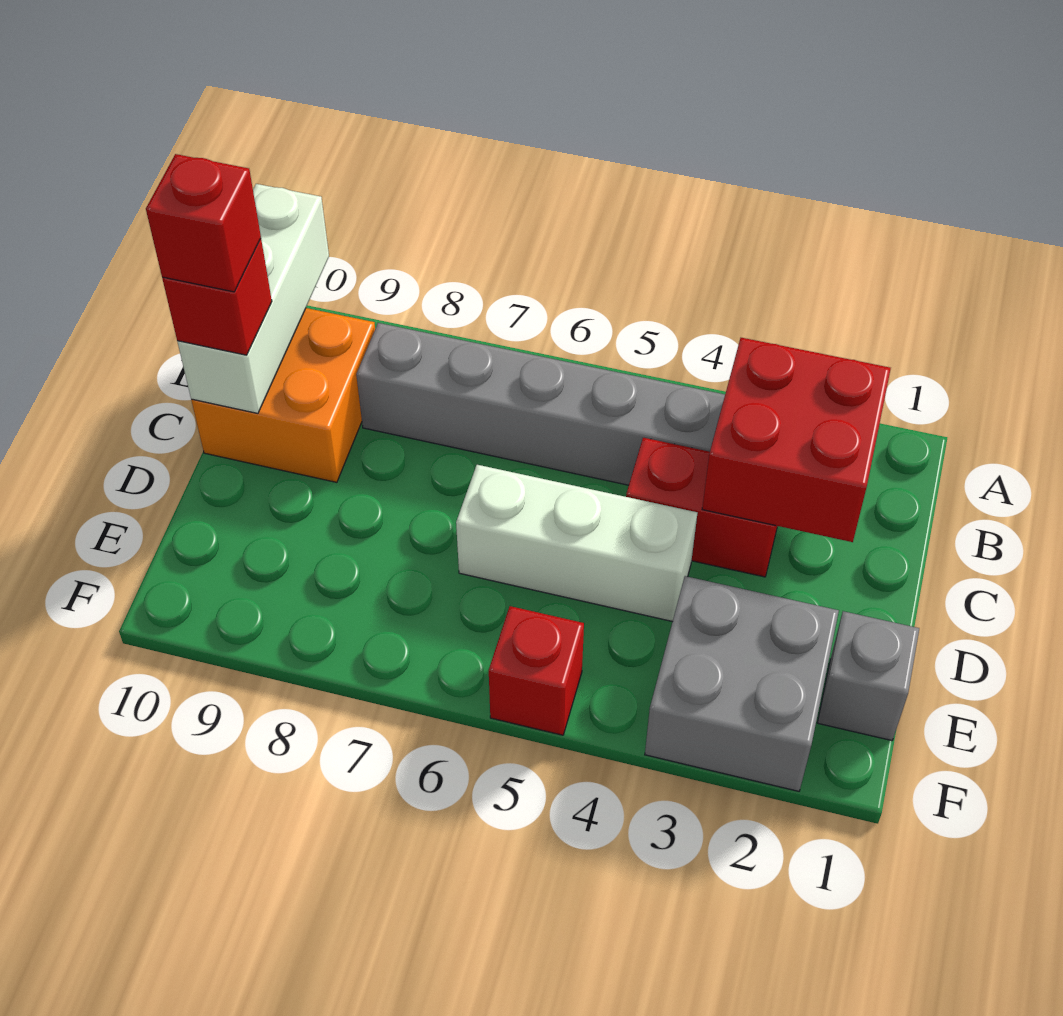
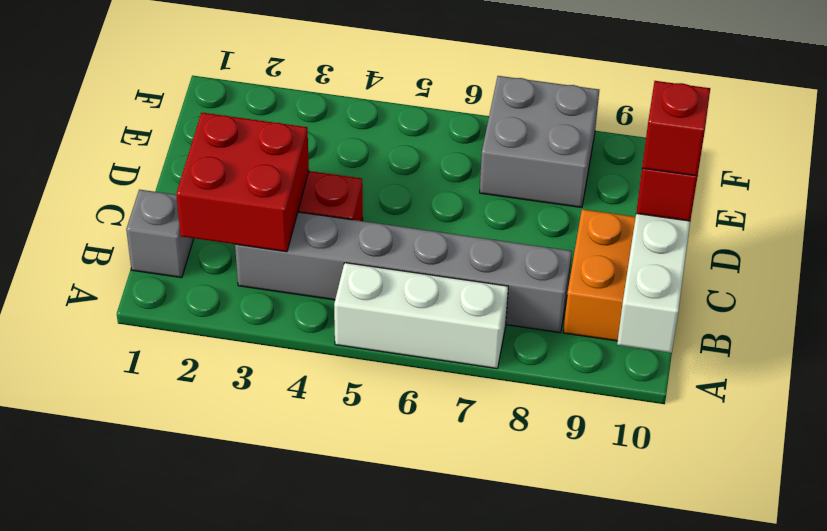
white brick D4:D6 level 1 -> white brick A5:A7 level 1
grey brick E1 level 1 -> grey brick B1 level 1
grey brick E2:F3 level 1 -> grey brick E7:F8 level 1
red brick F5 level 1 -> none

